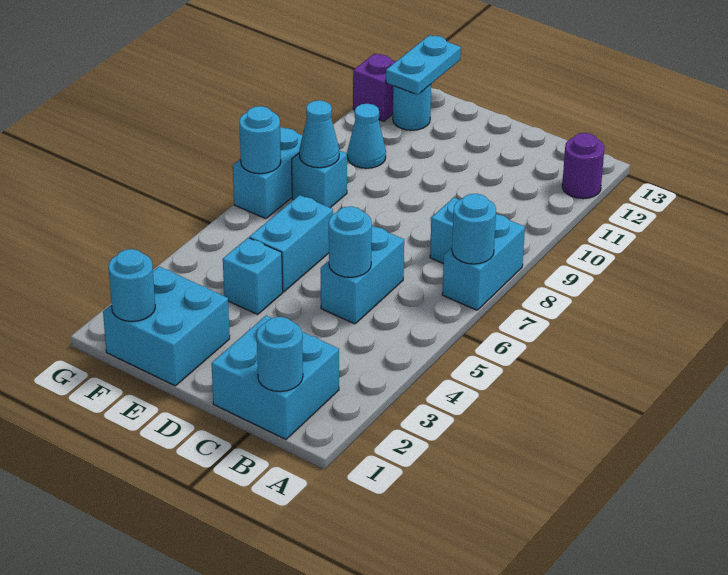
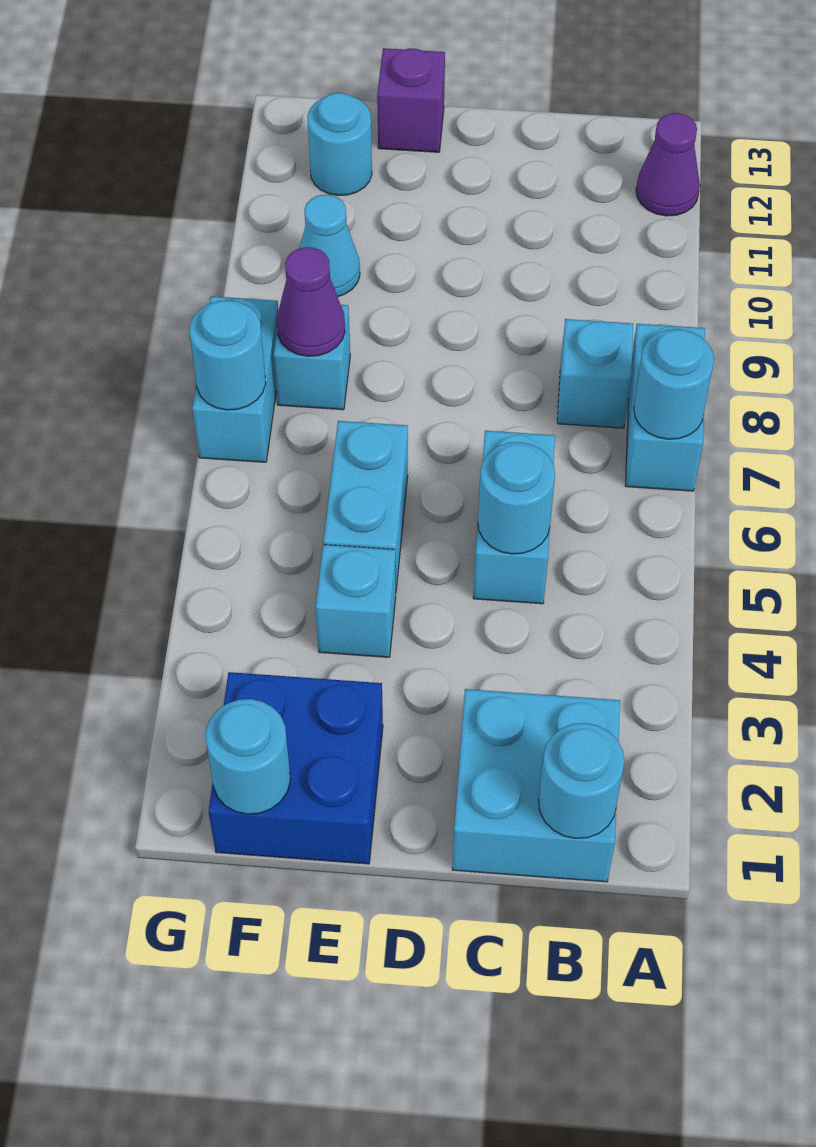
purple round brick A12 level 1 -> purple cone A12 level 1
cyan brick E1:F2 level 1 -> blue brick E1:F2 level 1
cyan cone F8 level 2 -> purple cone F8 level 2
cyan plate F12:F13 level 2 -> none
purple brick G12 level 1 -> purple brick E13 level 1

